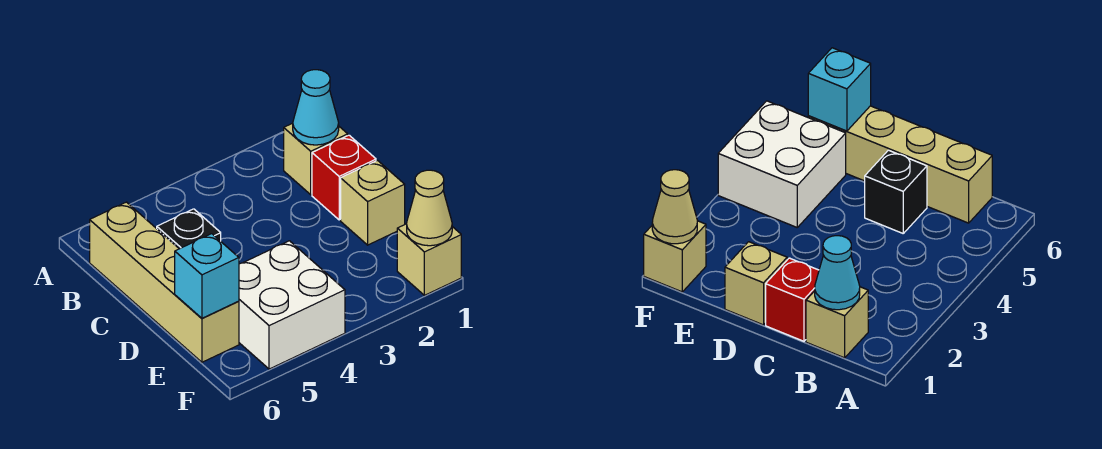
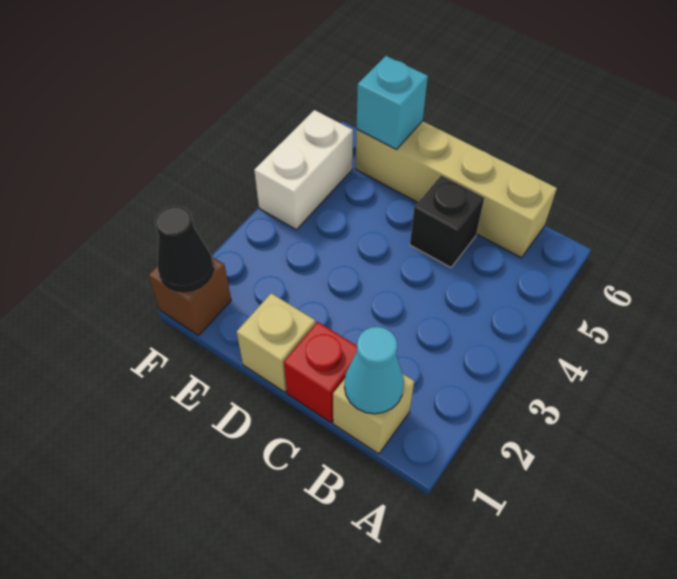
white brick E4:F5 level 1 -> white brick F4:F5 level 1
tan brick F1 level 1 -> brown brick F1 level 1
tan cone F1 level 2 -> black cone F1 level 2

